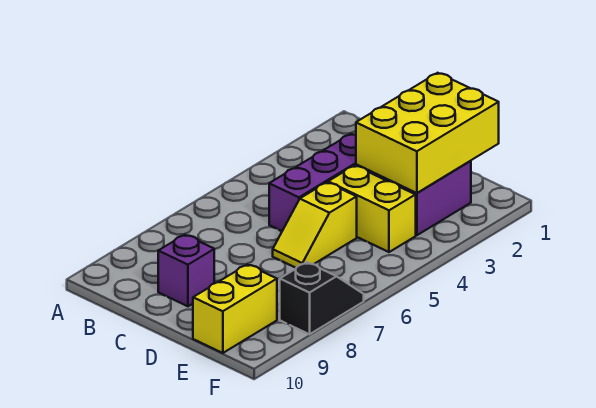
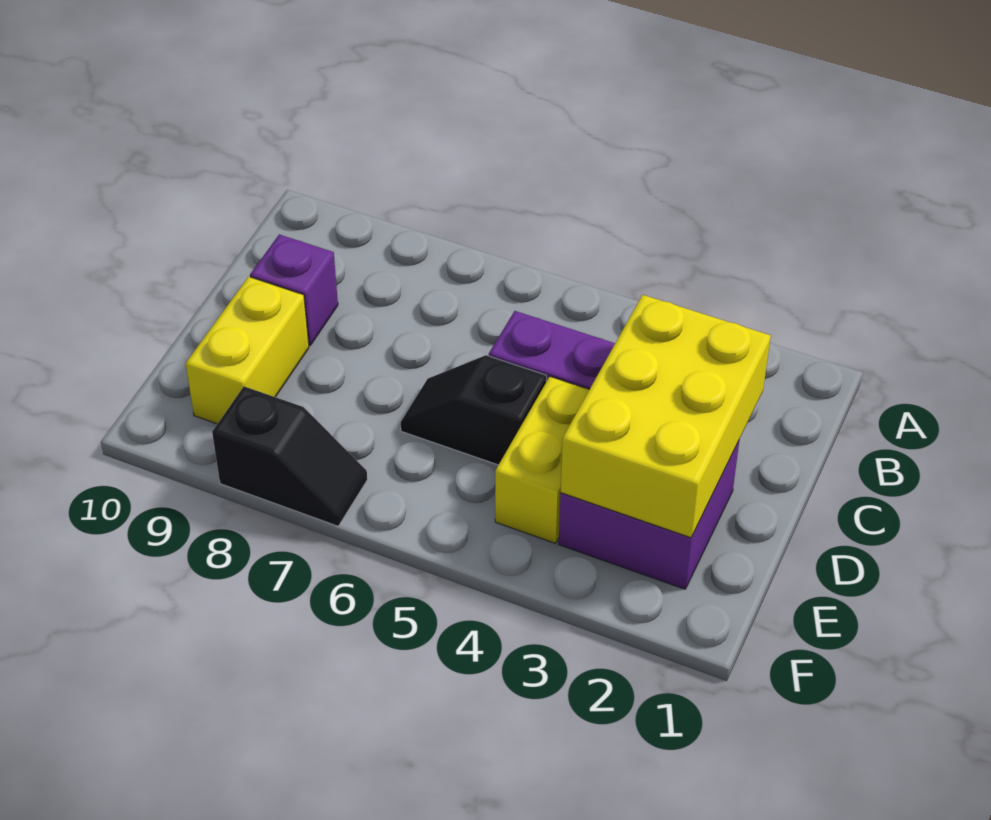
yellow brick D1:E3 level 2 -> yellow brick C2:E3 level 2
yellow slope D5:D6 level 1 top 5 -> black slope D5:D6 level 1 top 5
yellow brick E9:E10 level 1 -> yellow brick D9:E9 level 1

